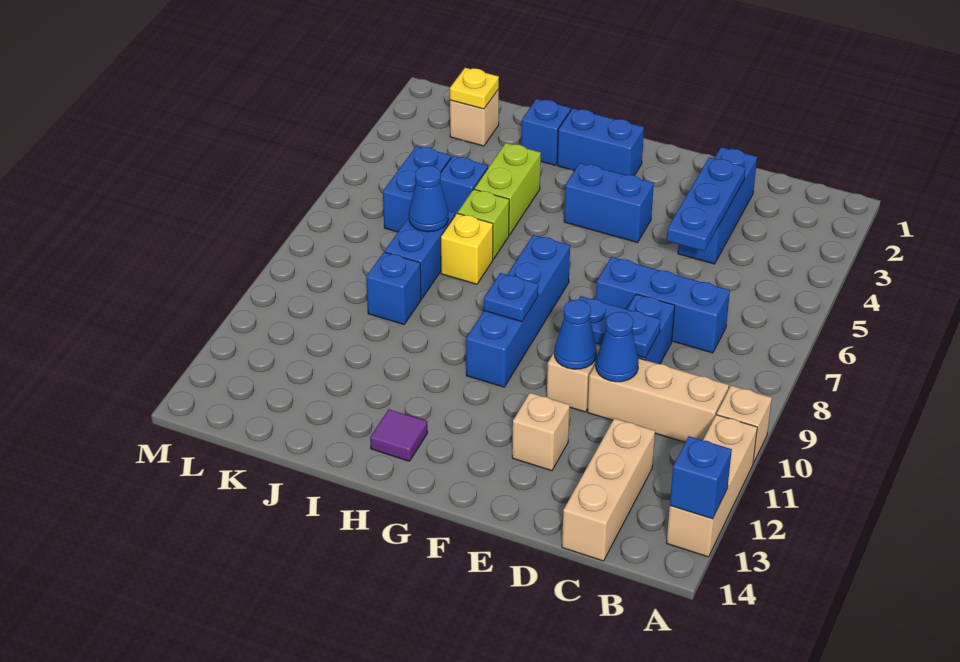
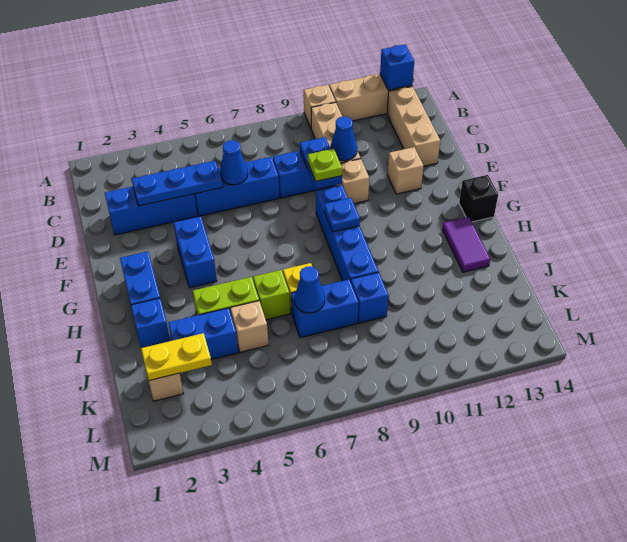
blue brick C7:E7 level 1 -> blue brick D5:D7 level 1
tan brick C12:C14 level 1 -> tan brick B13:D13 level 1
none -> lime plate E9 level 3
blue cone E10 level 2 -> blue cone D6 level 2
blue brick G7:G10 level 1 -> blue brick F9:I9 level 1
none -> black brick G14 level 1
purple tile H13 level 1 -> purple tile H13:I13 level 1
blue brick J5 level 1 -> tan brick J5 level 1
yellow plate K2 level 2 -> yellow plate K2:K3 level 2
blue brick K5:K6 level 1 -> blue brick J3:J4 level 1

